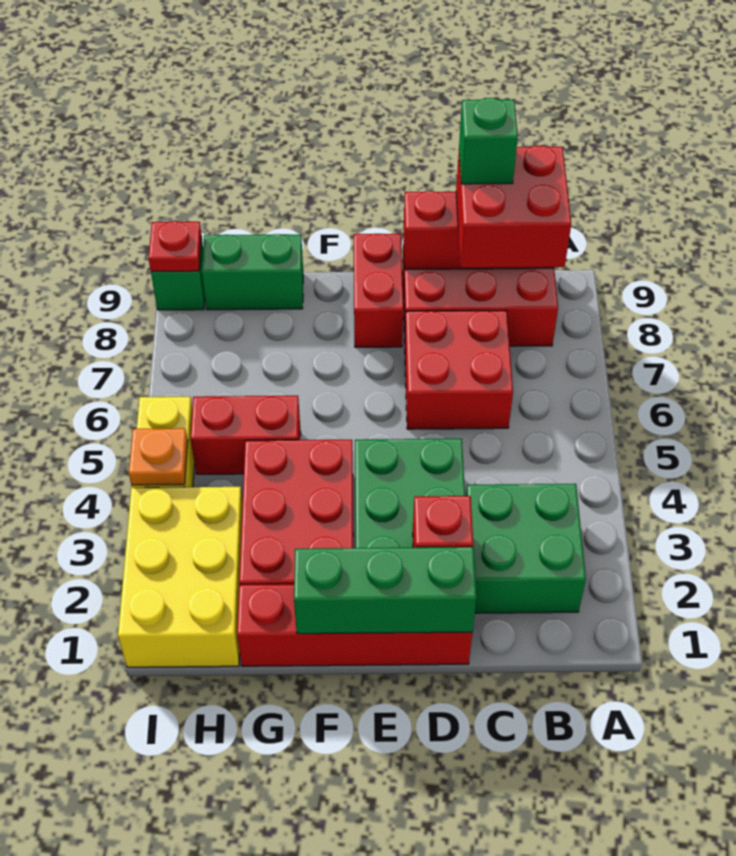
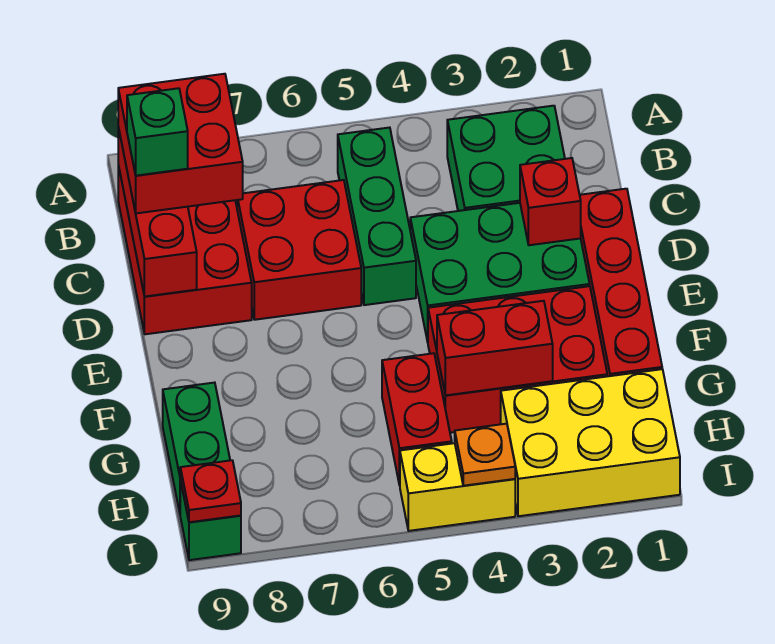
green brick D1:F1 level 2 -> green brick B5:D5 level 1
red brick E8:E9 level 1 -> red brick G3:G4 level 2

